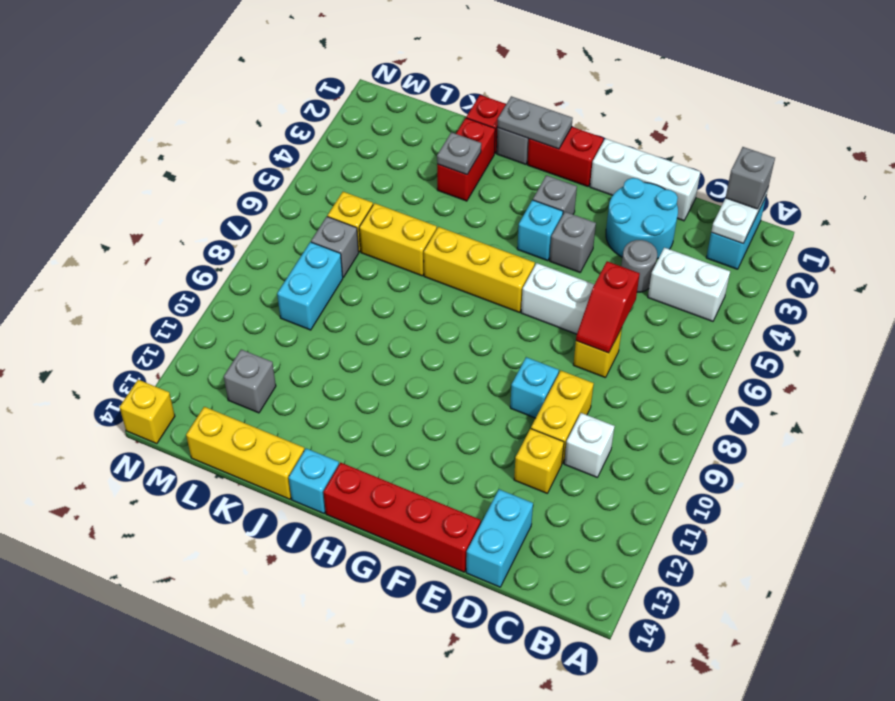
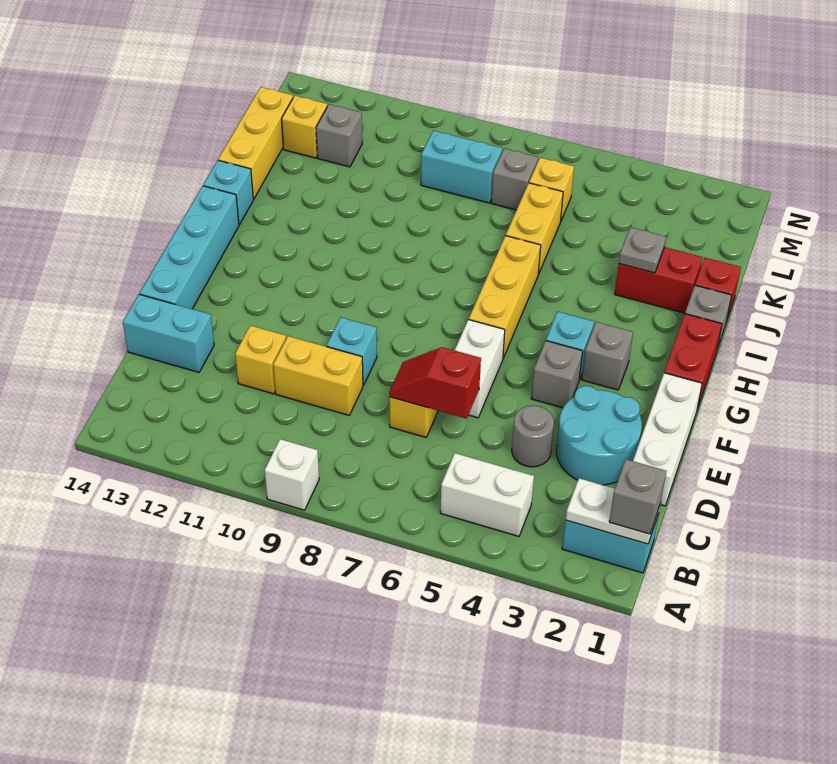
white brick B4:C4 level 1 -> white brick B4:B5 level 1
white brick C10 level 1 -> white brick A9 level 1
red brick E14:H14 level 1 -> cyan brick E14:H14 level 1
grey plate H1:I1 level 2 -> none
yellow brick N14 level 1 -> yellow brick L13 level 1

